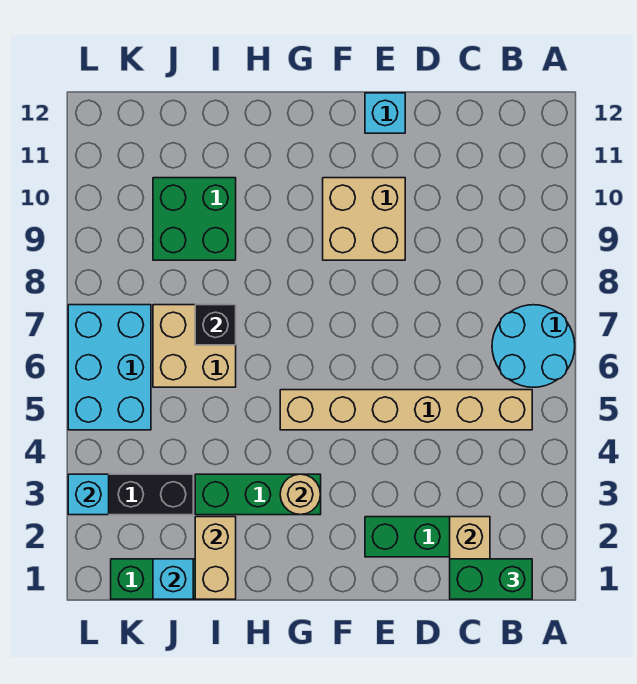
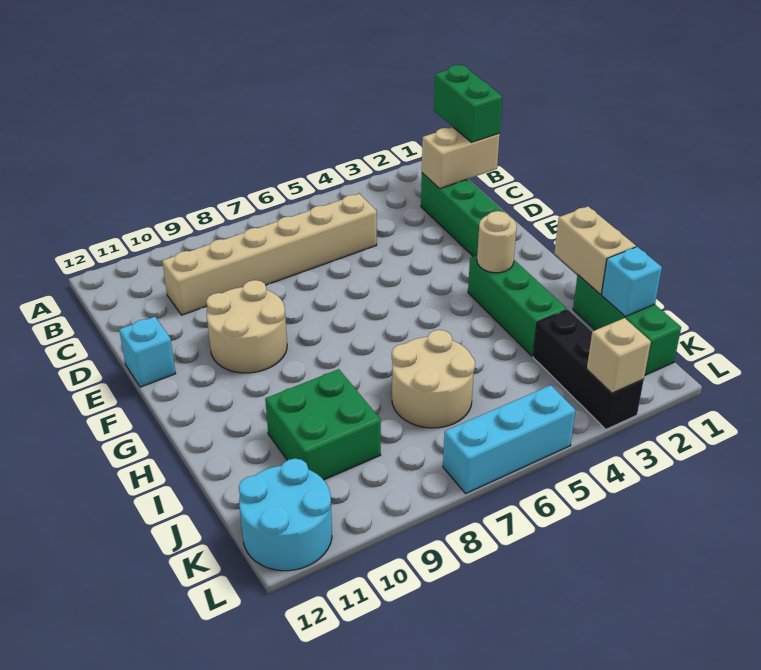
cyan round brick A6:B7 level 1 -> cyan round brick K11:L12 level 1
tan brick B5:G5 level 1 -> tan brick C5:C10 level 1
tan brick E9:F10 level 1 -> tan round brick E9:F10 level 1
tan brick I1:I2 level 2 -> tan brick H1:I1 level 2
tan brick I6:J7 level 1 -> tan round brick I6:J7 level 1
black brick I7 level 2 -> none
cyan brick K5:L7 level 1 -> cyan brick L5:L7 level 1
cyan brick L3 level 2 -> tan brick L3 level 2

